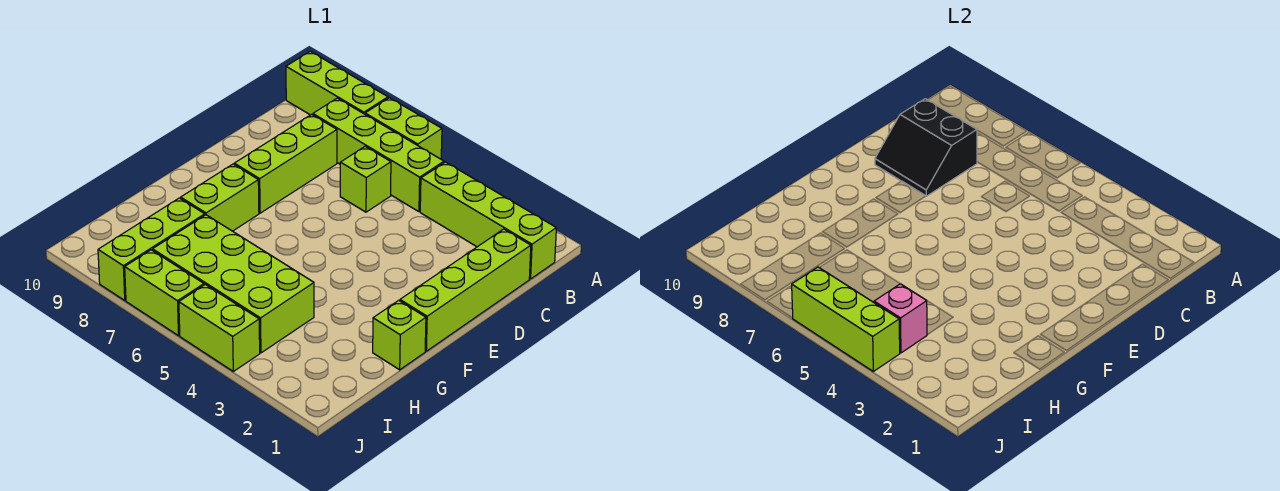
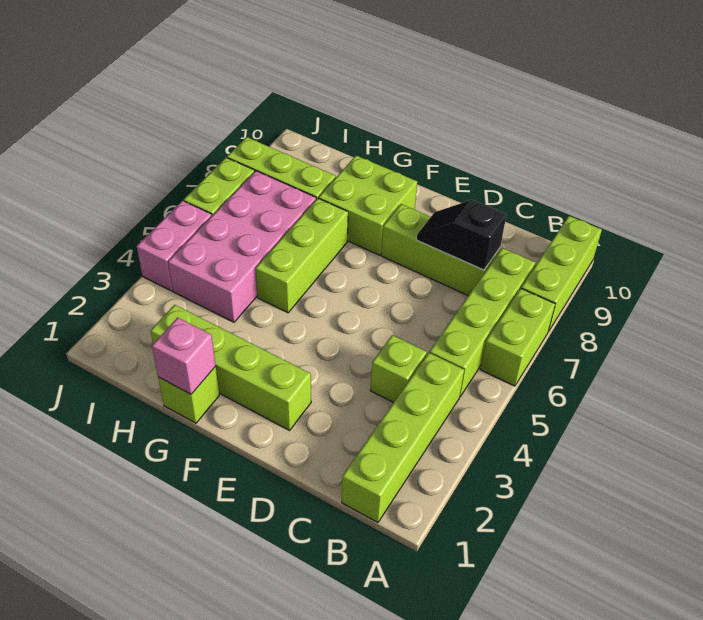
lime brick C1:F1 level 1 -> lime brick E2:H2 level 1
lime brick C6 level 1 -> lime brick C4 level 1
black slope C8:D9 level 2 top C -> black slope C8:D8 level 2 top C
lime brick F8:G8 level 1 -> lime brick F8:G9 level 1
lime brick H4:I7 level 1 -> pink brick H4:I7 level 1
pink brick I4 level 2 -> pink brick G1 level 2
lime brick J4:J5 level 1 -> pink brick J4:J5 level 1
lime brick J4:J6 level 2 -> lime brick G5:G7 level 1

